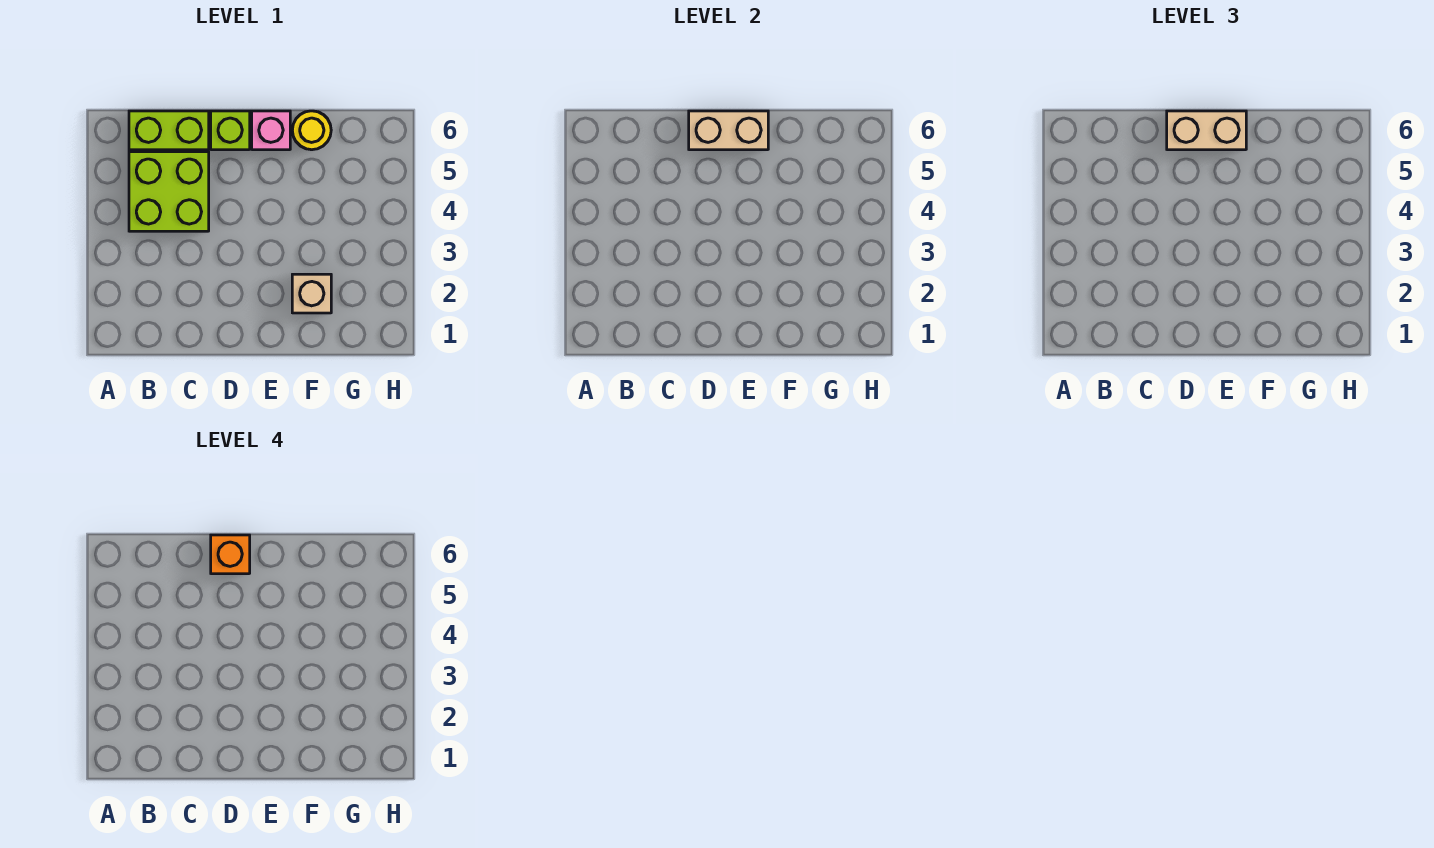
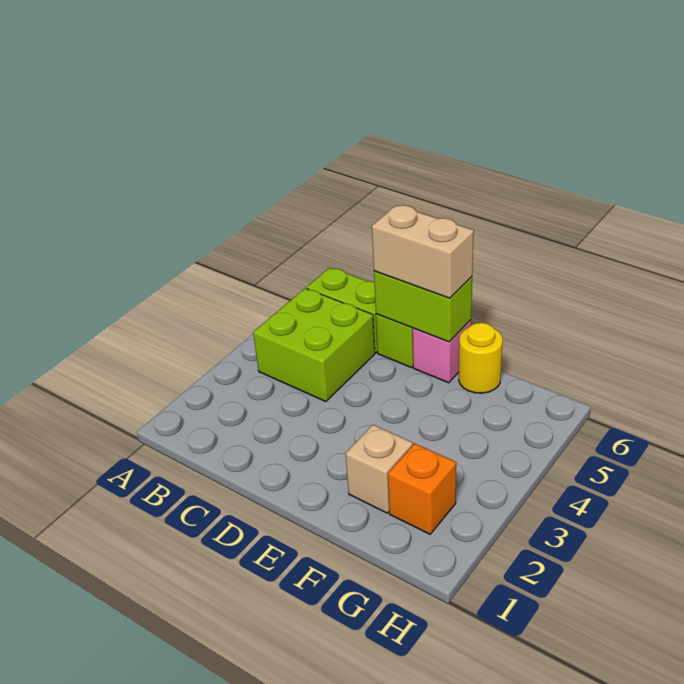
tan brick D6:E6 level 2 -> lime brick D6:E6 level 2
orange brick D6 level 4 -> orange brick G2 level 1

